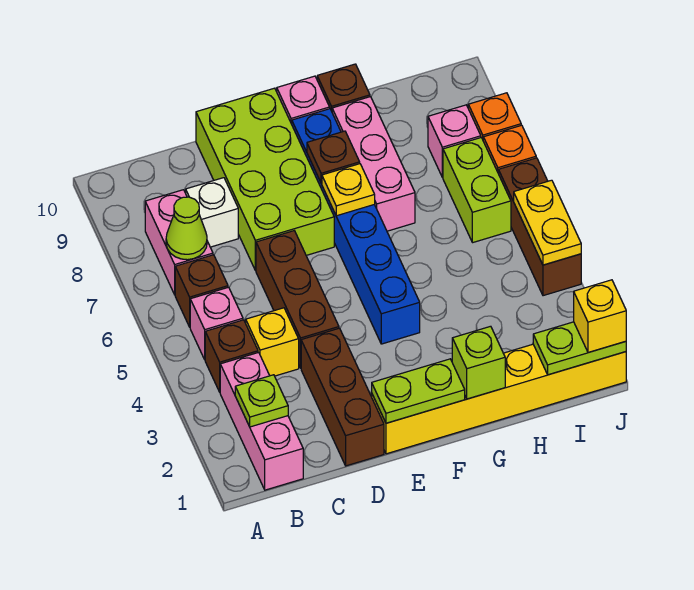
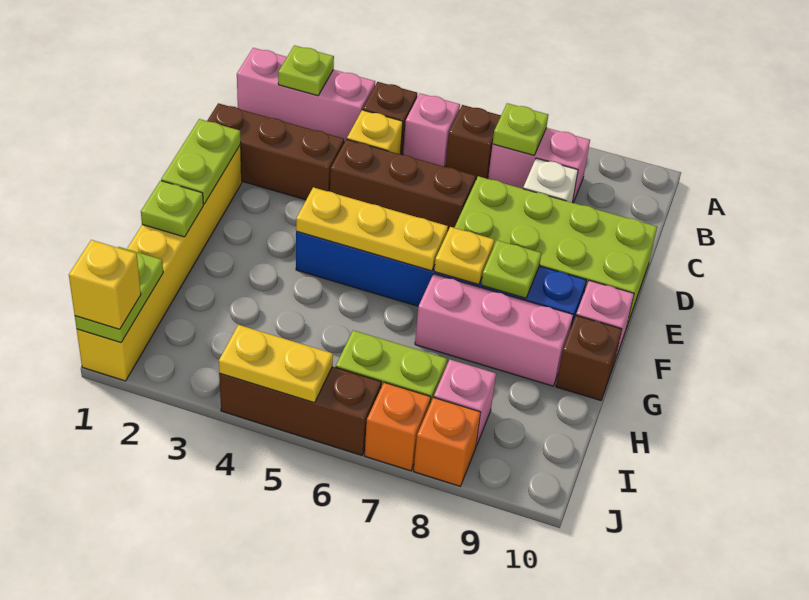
lime cone B7 level 2 -> lime plate B7 level 2
none -> yellow plate F4:F6 level 2
brown plate F8 level 2 -> lime plate F8 level 2
lime brick G1 level 2 -> lime plate G1 level 2

